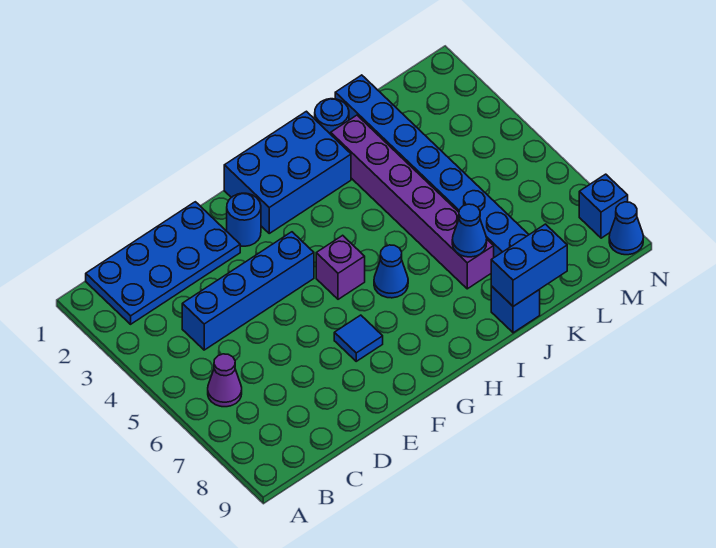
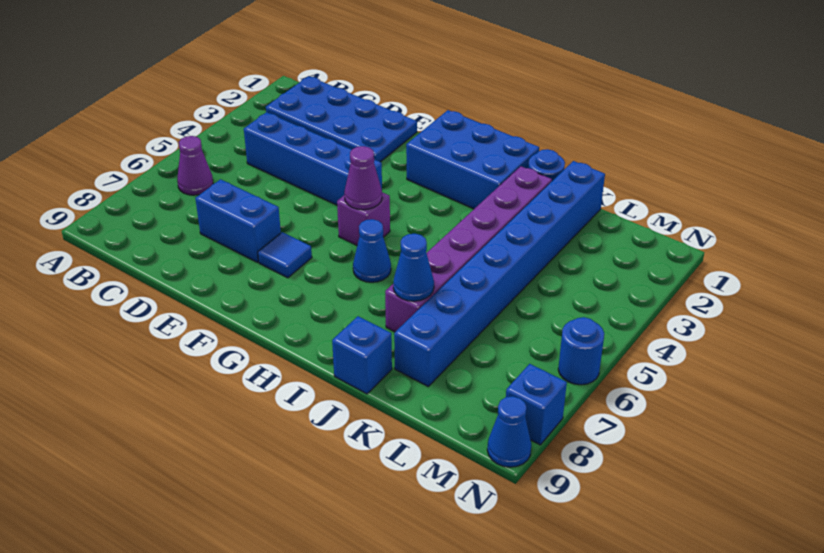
blue round brick F2 level 1 -> blue round brick N6 level 1
none -> purple cone G5 level 2
blue brick J9:K9 level 2 -> blue brick D7:E7 level 1

